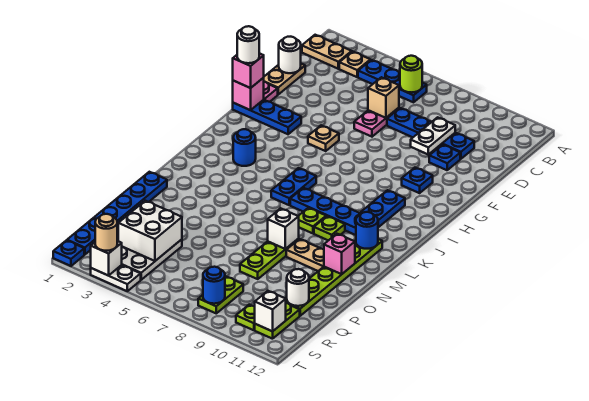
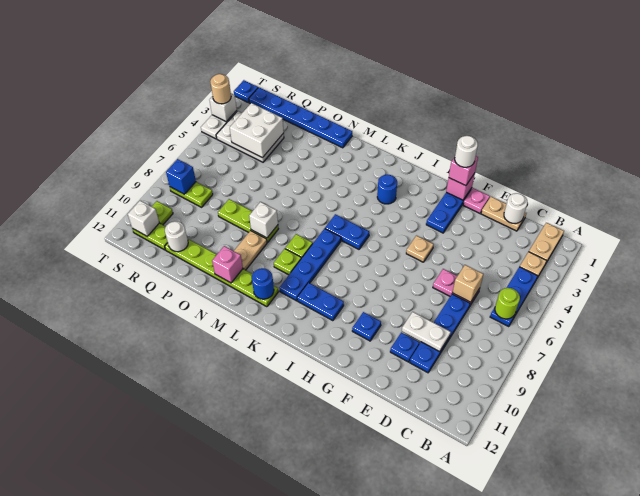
blue round brick S8 level 2 -> blue brick S8 level 2

